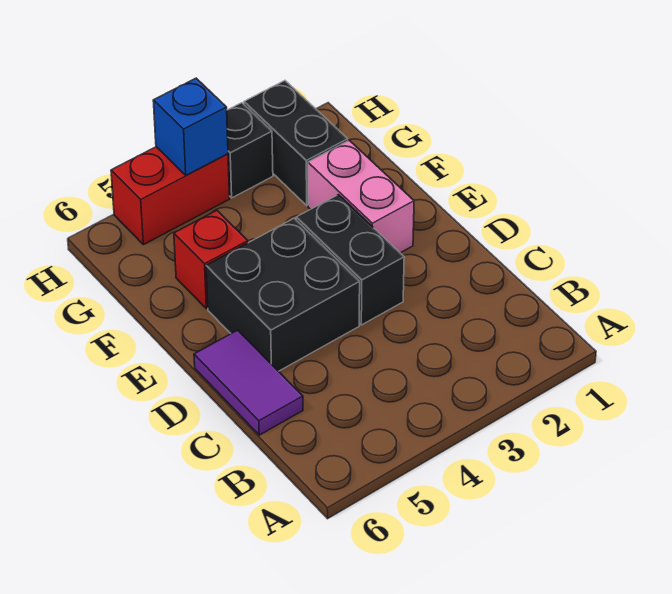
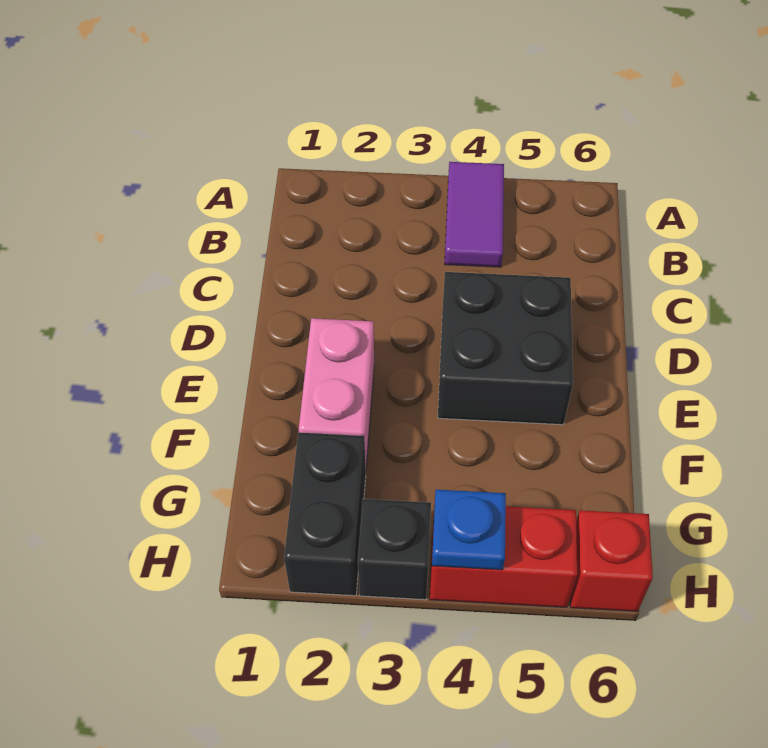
purple tile C6:D6 level 1 -> purple tile A4:B4 level 1
black brick D3:E3 level 1 -> none
red brick F5 level 1 -> red brick H6 level 1
blue brick H4 level 2 -> blue plate H4 level 2

